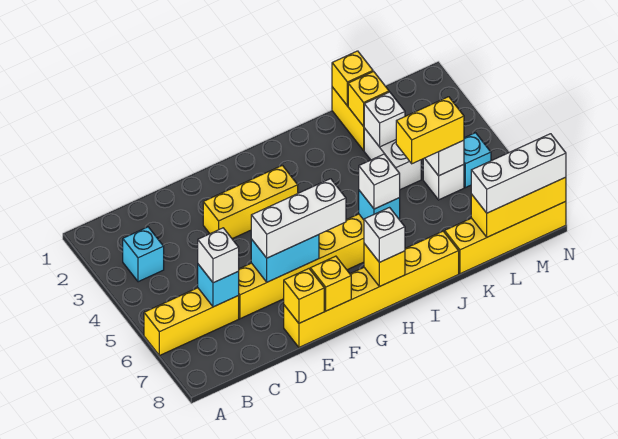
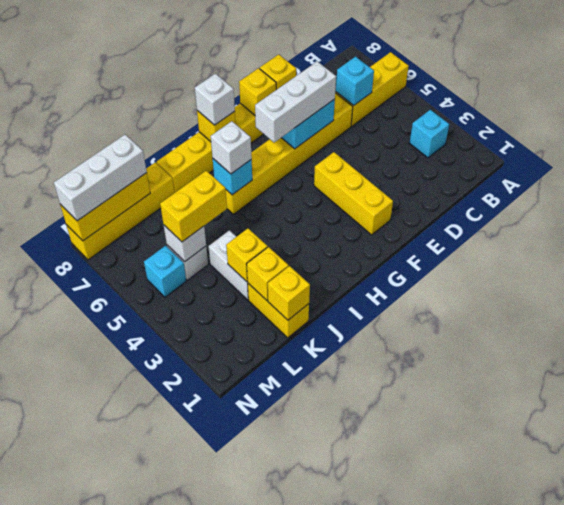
white brick C6 level 3 -> none
yellow brick E3:G3 level 1 -> yellow brick F2:F4 level 1
white brick K3 level 2 -> yellow brick K3 level 2

